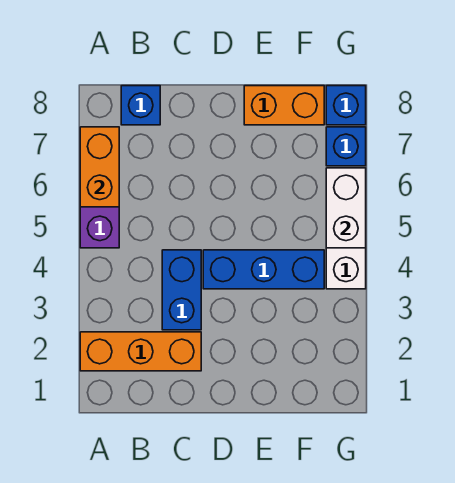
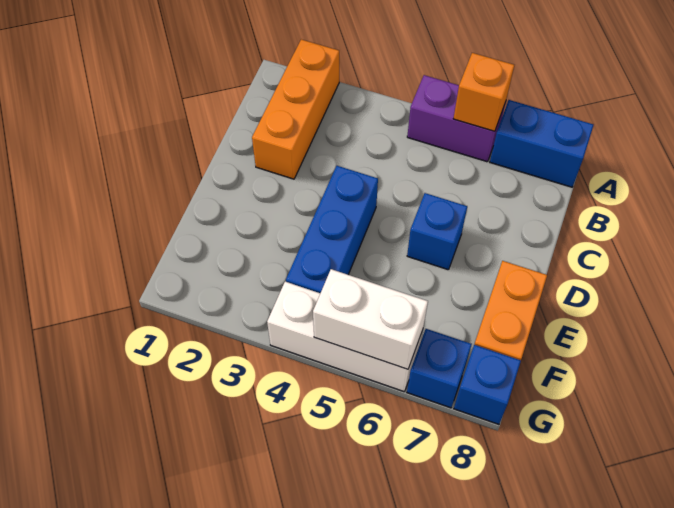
orange brick A6:A7 level 2 -> orange brick A6 level 2
blue brick B8 level 1 -> blue brick D6 level 1
blue brick C3:C4 level 1 -> blue brick A7:A8 level 1

